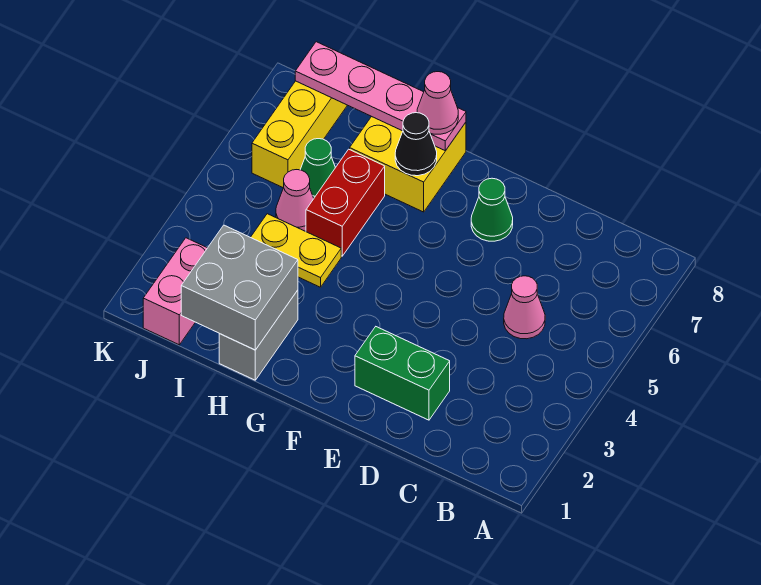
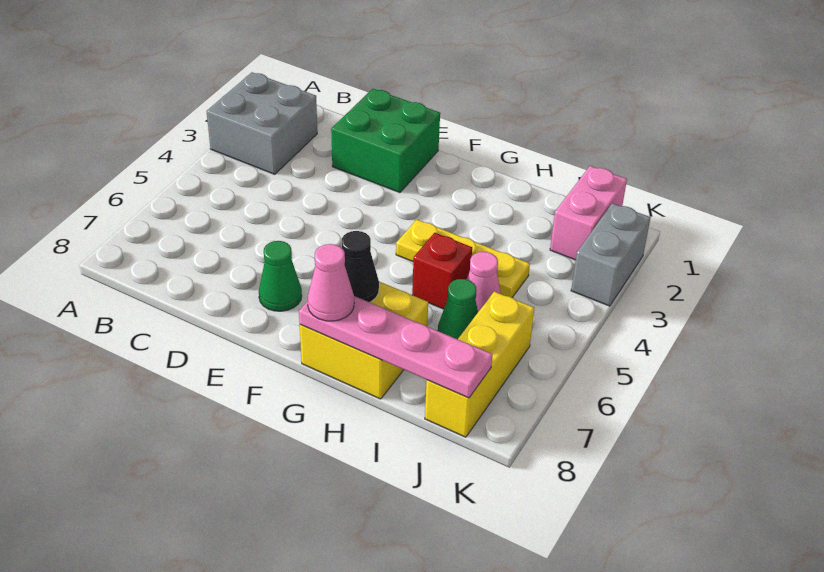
pink cone C5 level 1 -> none
green brick D2:E2 level 1 -> green brick D1:E2 level 1
grey brick H1:H2 level 1 -> grey brick K2:K3 level 1
grey brick H1:I2 level 2 -> grey brick A2:B3 level 1
yellow plate H4:I4 level 1 -> yellow plate G4:I4 level 1
red brick H5:H6 level 1 -> red brick H5 level 1

